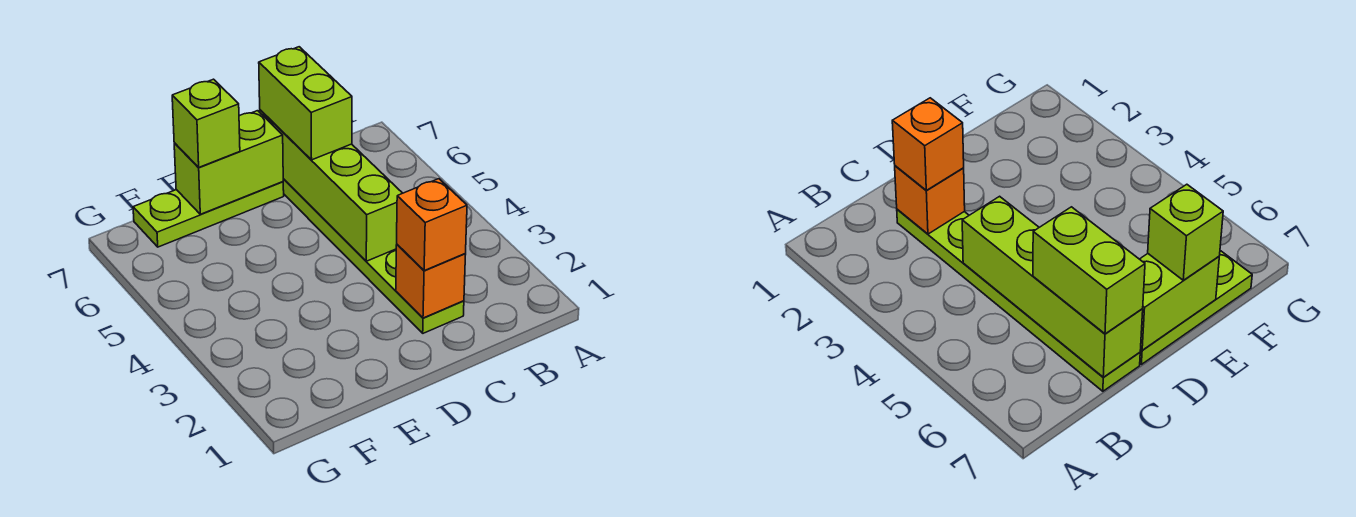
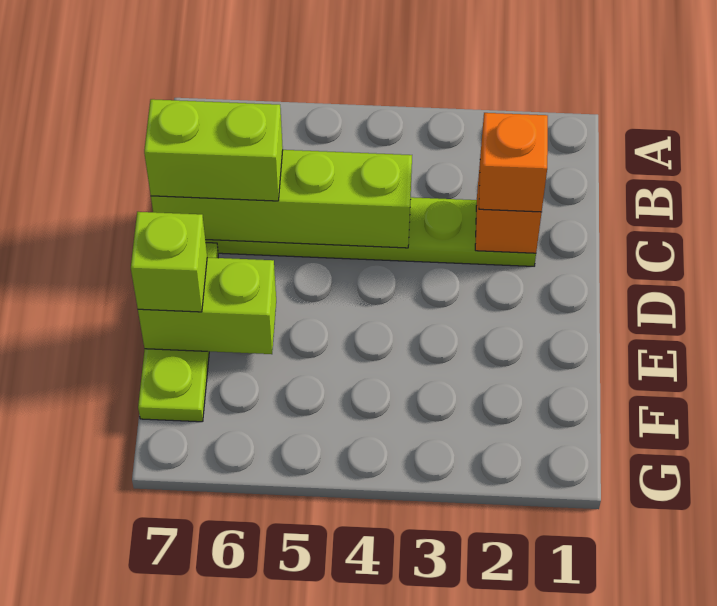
lime brick D7:E7 level 2 -> lime brick E6:E7 level 2

